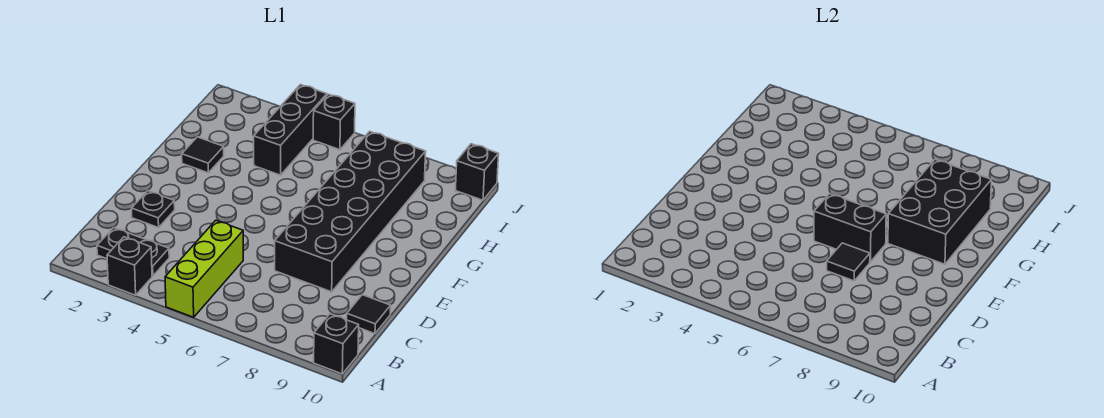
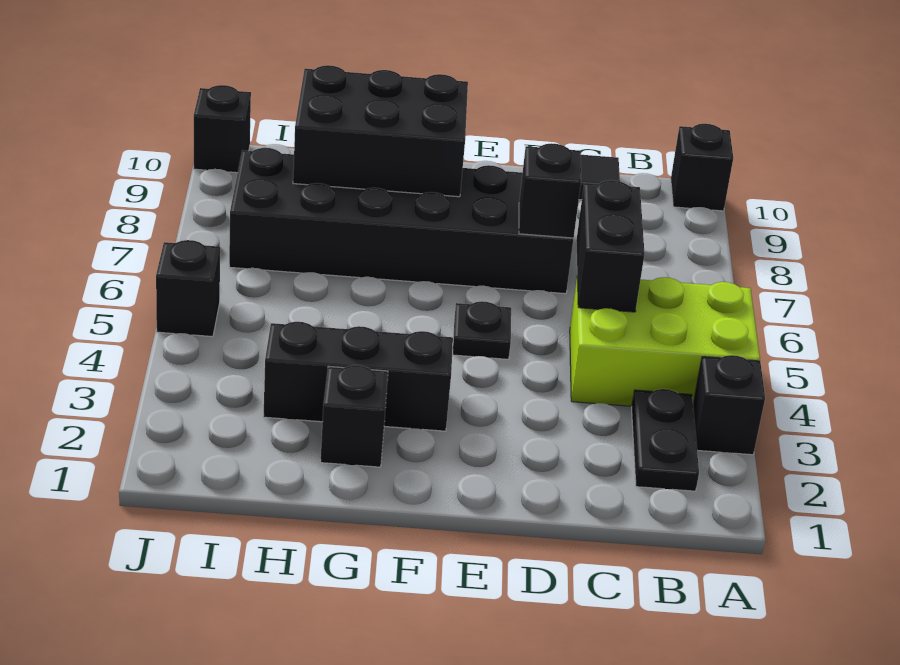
lime brick A5:C5 level 1 -> lime brick A4:C5 level 1
black plate D2 level 1 -> black plate E5 level 1
black tile D7 level 2 -> black brick D7 level 2
black brick E6:E7 level 2 -> black brick C5:C6 level 2
black tile G2 level 1 -> black brick G2 level 1
black brick H4:J4 level 1 -> black brick F3:H3 level 1

